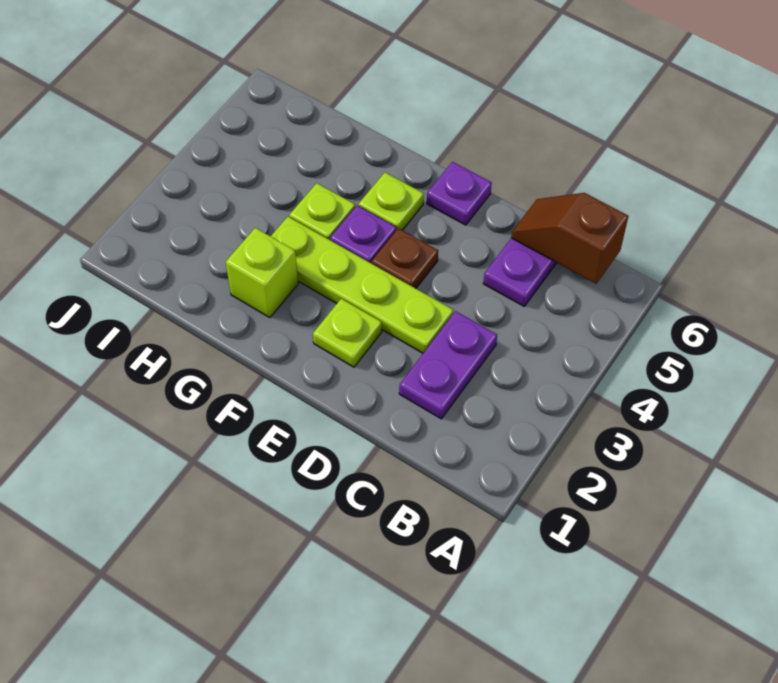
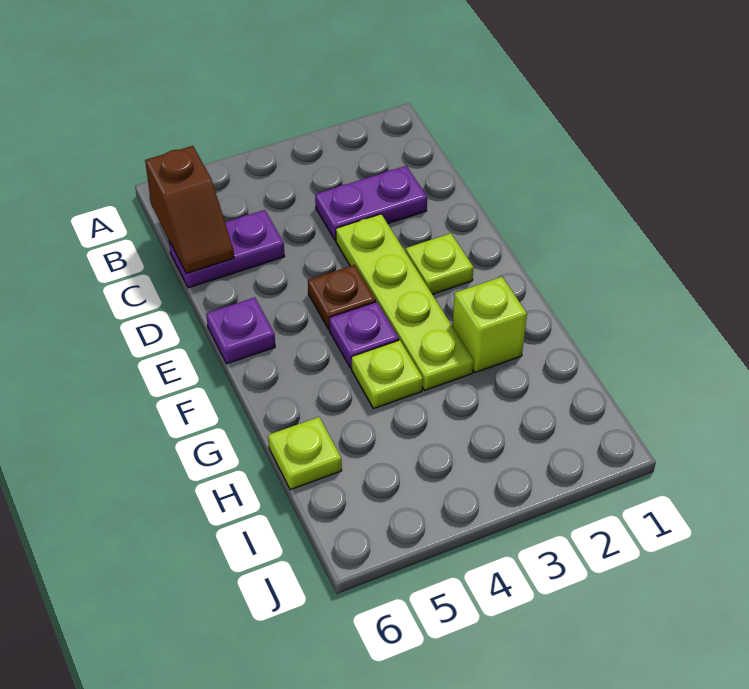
lime plate F5 level 1 -> lime plate H6 level 1

